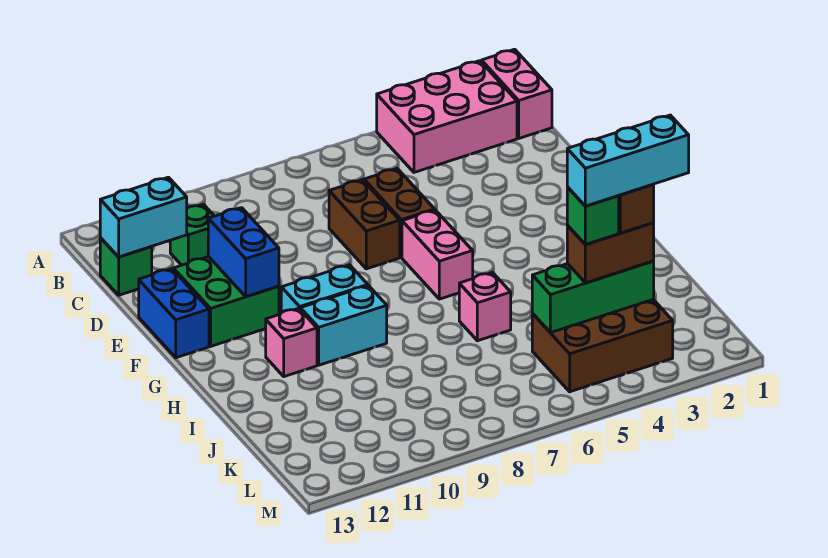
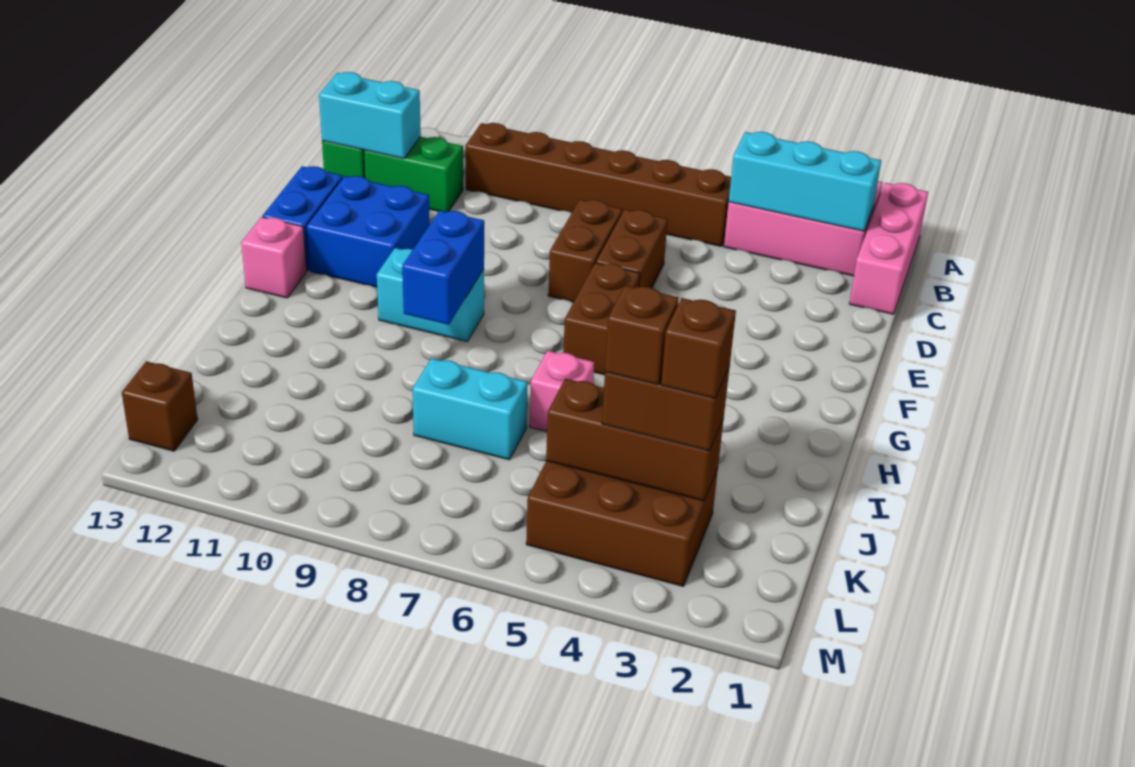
pink brick A1:B1 level 1 -> pink brick A1:C1 level 1
none -> brown brick B5:B10 level 1
green brick C11 level 1 -> green brick C11:C12 level 1
green brick E11:F12 level 1 -> blue brick E11:F12 level 1
blue brick E11:F11 level 2 -> blue brick G9:H9 level 2
pink brick F6:G6 level 1 -> brown brick F6:G6 level 1
cyan brick H9:H10 level 1 -> cyan brick J7:J8 level 1
pink brick H11 level 1 -> pink brick G13 level 1
cyan brick K2:K4 level 5 -> cyan brick B2:B4 level 2
green brick K3:K5 level 2 -> brown brick K3:K5 level 2
green brick K4 level 4 -> brown brick K4 level 4
none -> brown brick L13 level 1

